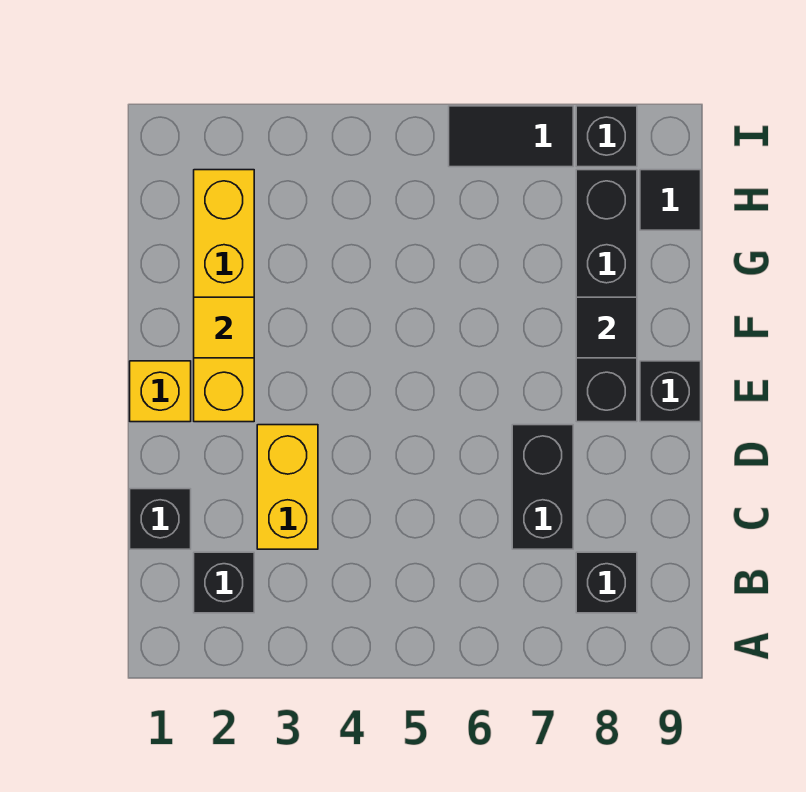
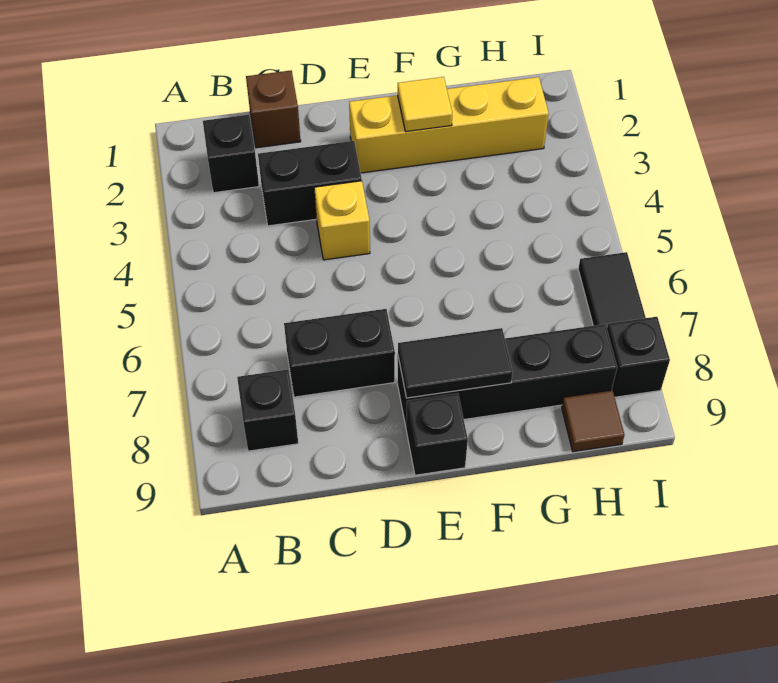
black brick C1 level 1 -> brown brick C1 level 1
yellow brick C3:D3 level 1 -> black brick C3:D3 level 1
yellow brick E1 level 1 -> yellow brick D4 level 1
black tile F8 level 2 -> black tile E8:F8 level 2
black tile H9 level 1 -> brown tile H9 level 1

